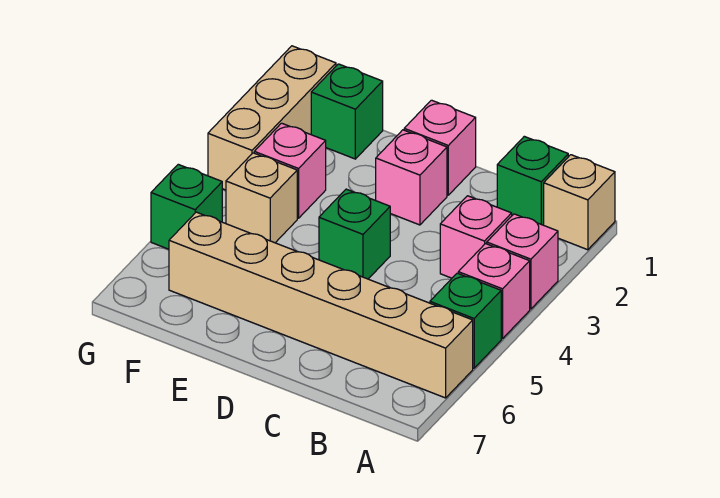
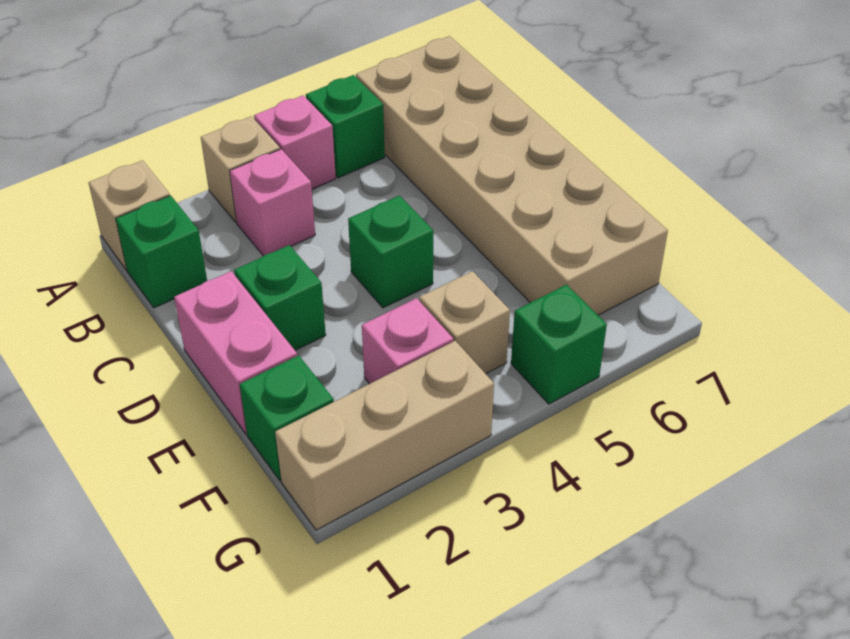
pink brick A3 level 1 -> tan brick A3 level 1
tan brick A6:F6 level 1 -> tan brick A6:F7 level 1
pink brick D1 level 1 -> pink brick D1:E1 level 1
pink brick D2 level 1 -> green brick D2 level 1

